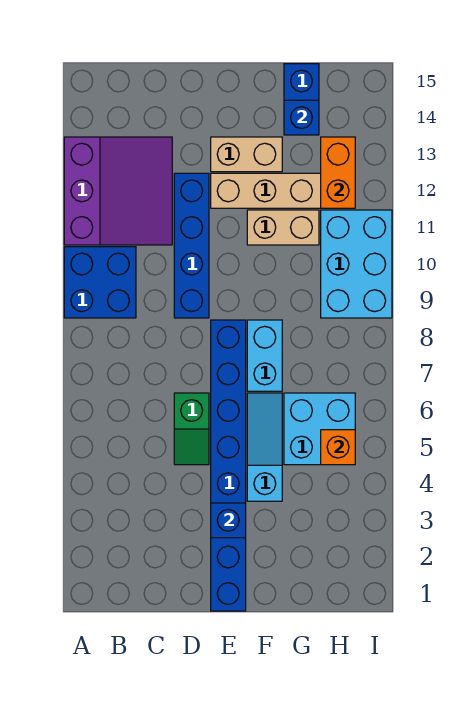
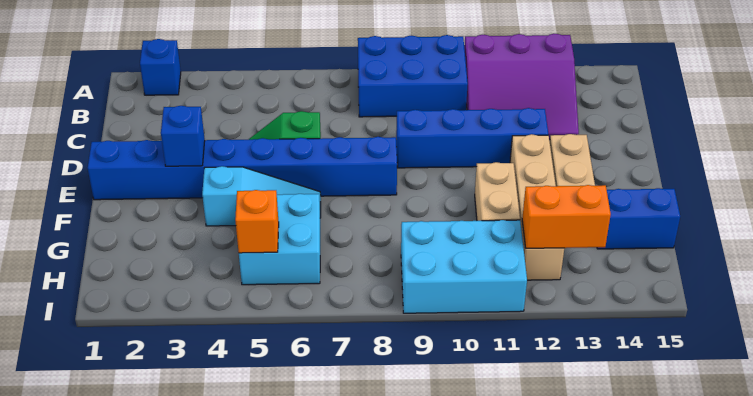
blue brick A9:B10 level 1 -> blue brick A8:B10 level 1
cyan brick F7:F8 level 1 -> none
blue brick G14 level 2 -> blue brick A2 level 1

